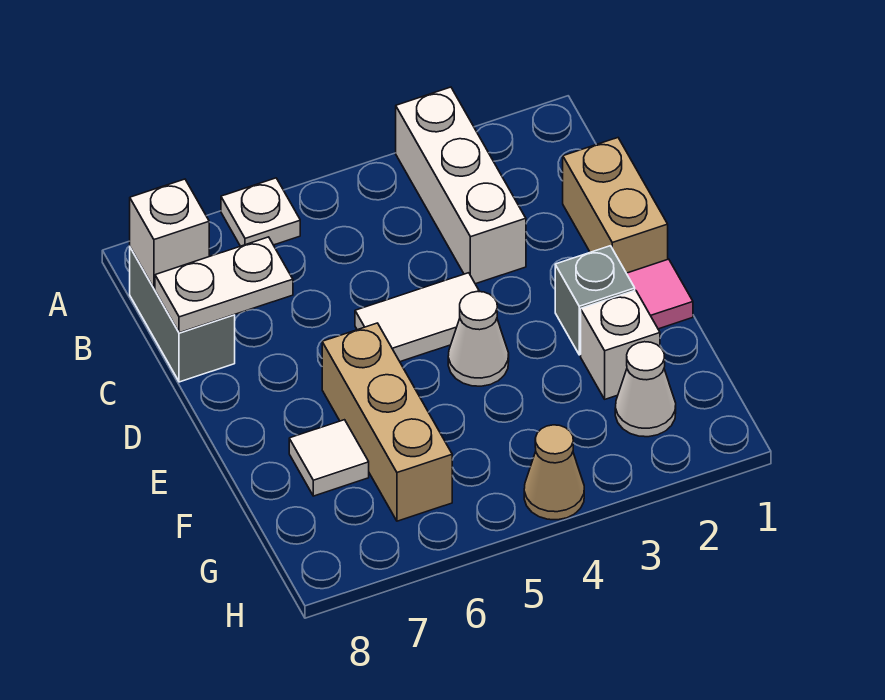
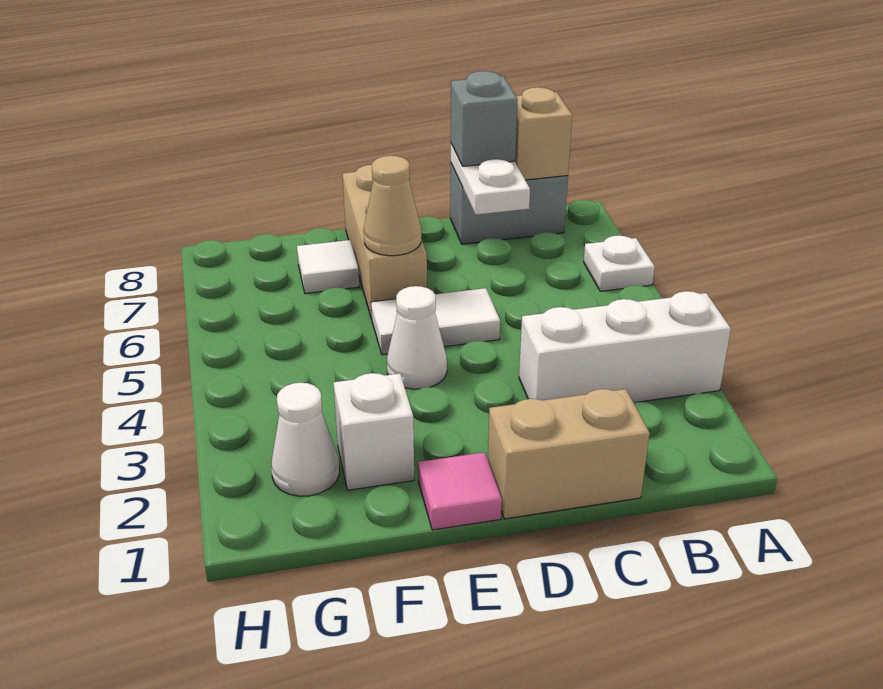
white brick B8 level 2 -> tan brick B8 level 2
white tile D4:D5 level 1 -> white tile D5:E5 level 1
grey brick E2 level 1 -> grey brick C8 level 3
tan brick E6:G6 level 1 -> tan brick E6:E8 level 1
tan cone H4 level 1 -> tan cone E6 level 2

